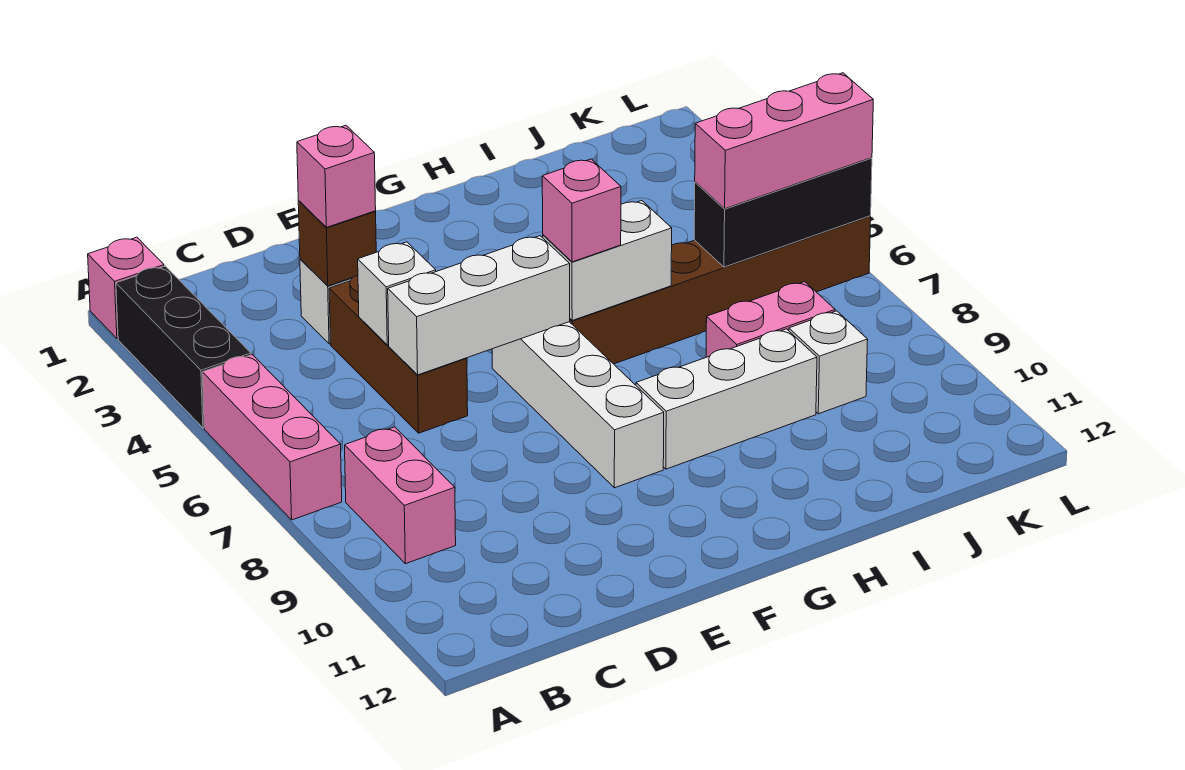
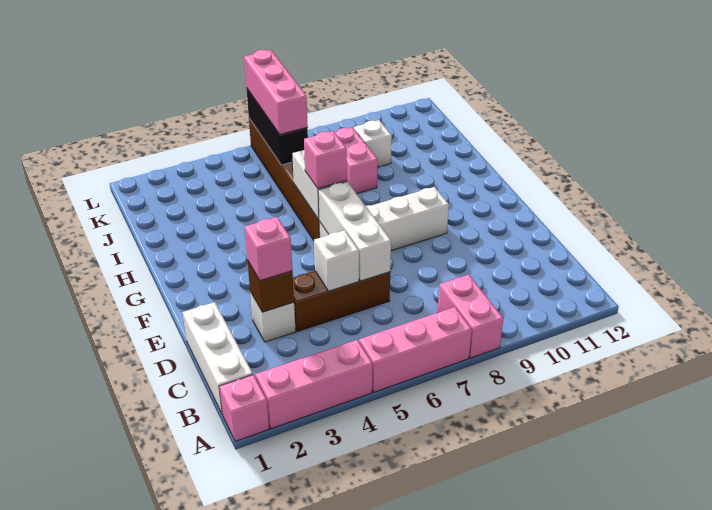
black brick A2:A4 level 1 -> pink brick A2:A4 level 1
pink brick B8:B9 level 1 -> pink brick A8:B8 level 1
white brick G9:I9 level 1 -> white brick B1:D1 level 1

